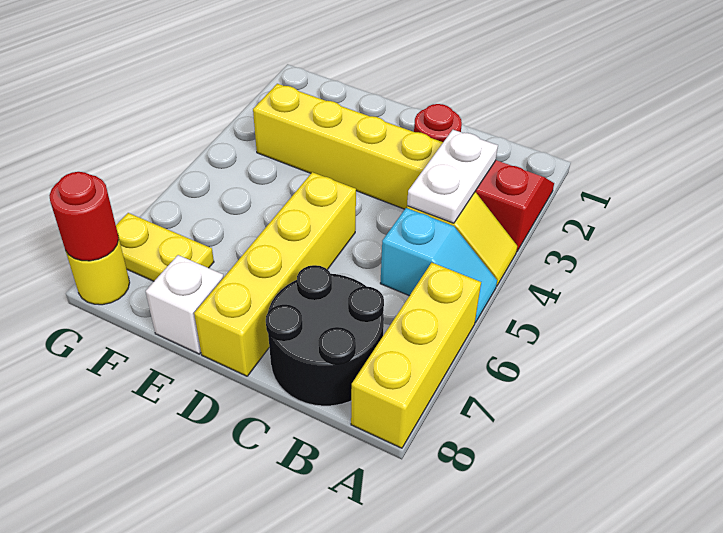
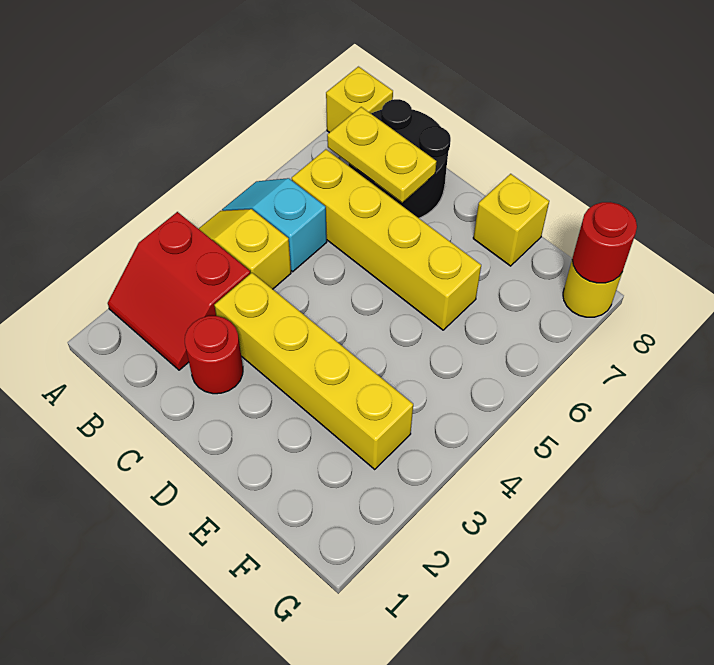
yellow brick A6:A8 level 1 -> yellow brick A8 level 1
white plate B3:B4 level 2 -> none
yellow brick D5:D8 level 1 -> yellow brick B6:E6 level 1
white brick E8 level 1 -> yellow brick E8 level 1
yellow plate F7:G7 level 1 -> yellow plate B7:C7 level 2

